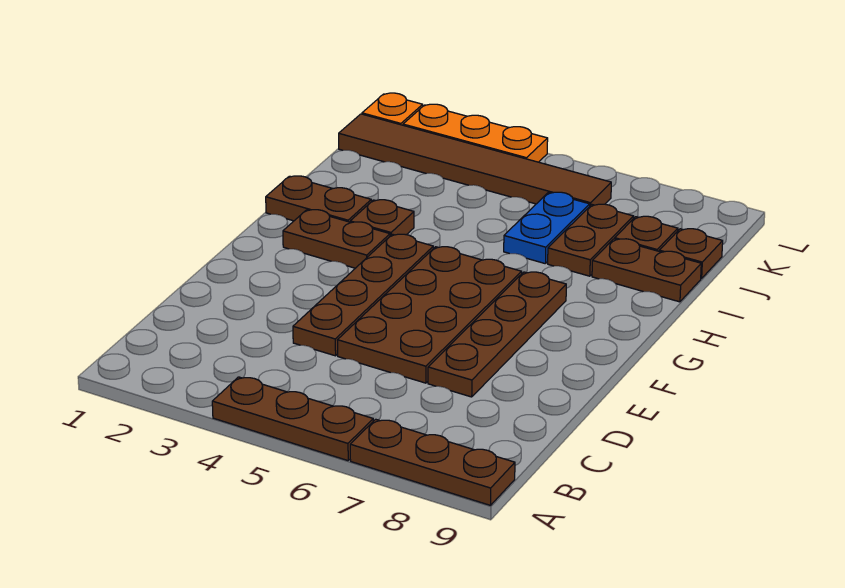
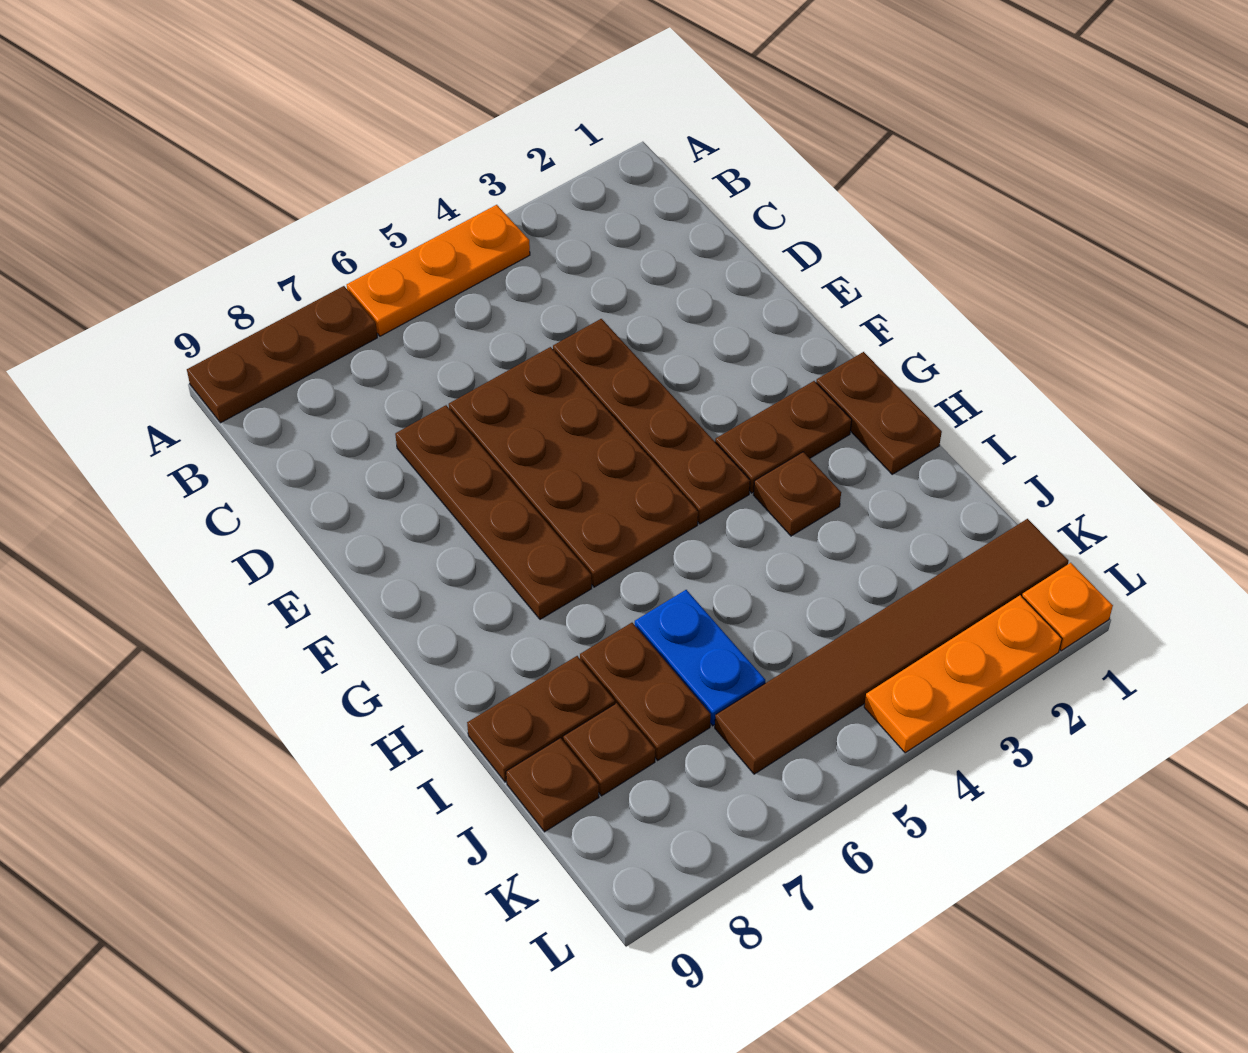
brown plate A4:A6 level 1 -> orange plate A4:A6 level 1
brown plate H1:H2 level 1 -> brown plate G1:H1 level 1

